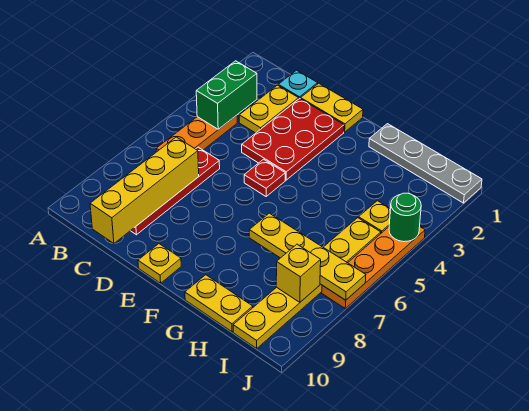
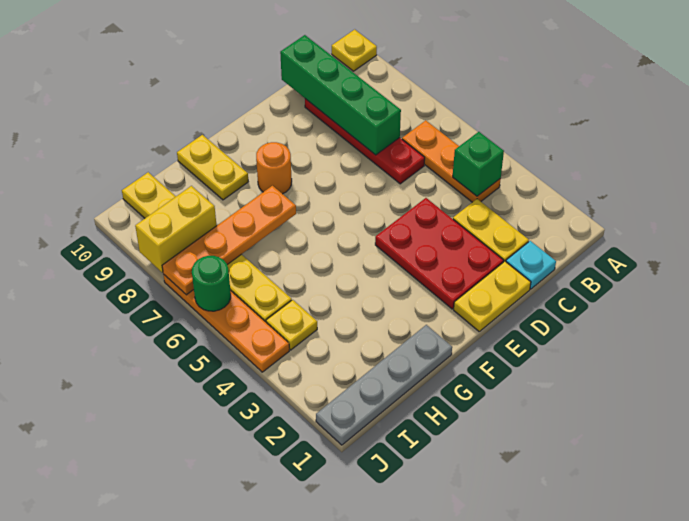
green brick B3:B4 level 2 -> green brick B4 level 2
yellow brick C7:C10 level 2 -> green brick C7:C10 level 2
red plate E5 level 1 -> none
yellow plate E10 level 1 -> yellow plate A10 level 1
none -> orange round brick F8 level 1
yellow plate G7:J7 level 2 -> orange plate G7:J7 level 2
yellow plate G10:H10 level 1 -> yellow plate G9:G10 level 1
yellow brick I8 level 2 -> yellow brick I8:J8 level 2
green round brick J4 level 2 -> green round brick J6 level 2

